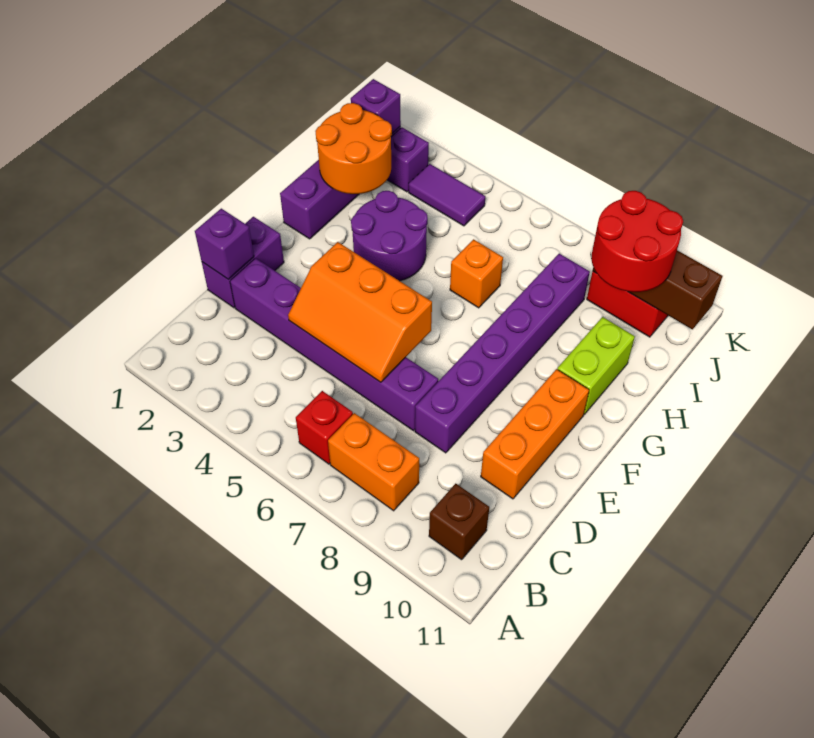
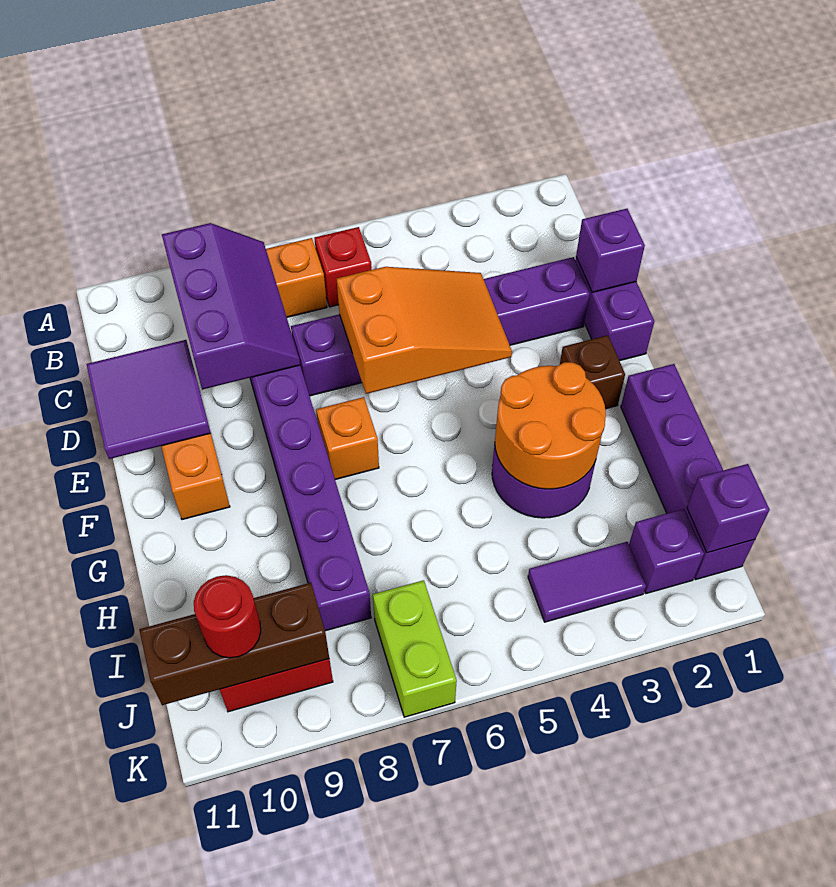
none -> purple slope B8:D9 level 2 top 9
brown brick B10 level 1 -> brown brick F2 level 1
orange slope D4:E6 level 2 top E -> orange slope D4:E6 level 2 top 6
none -> purple tile D10:E11 level 2
lime brick G10:H10 level 1 -> lime brick J7:K7 level 1
orange round brick H1:I2 level 2 -> orange round brick G3:H4 level 2
orange brick H6 level 1 -> orange brick F7 level 1
red round brick I9:J10 level 3 -> red round brick J10 level 3

